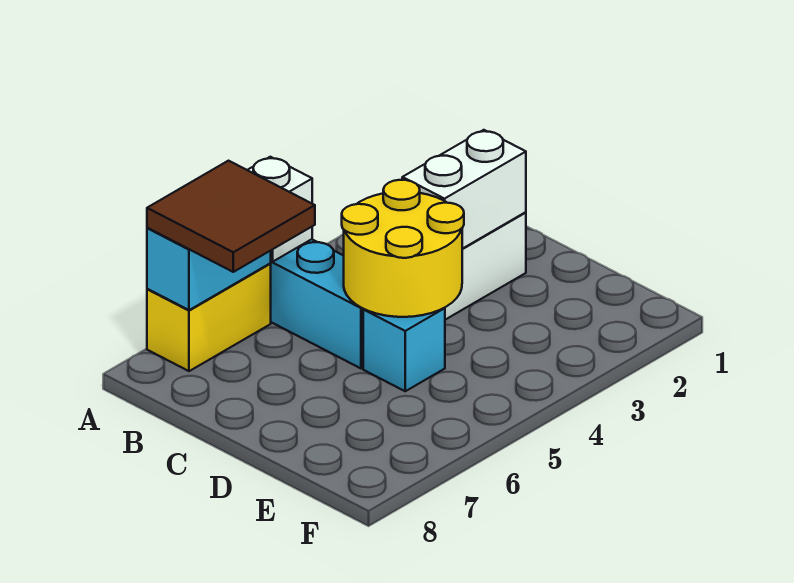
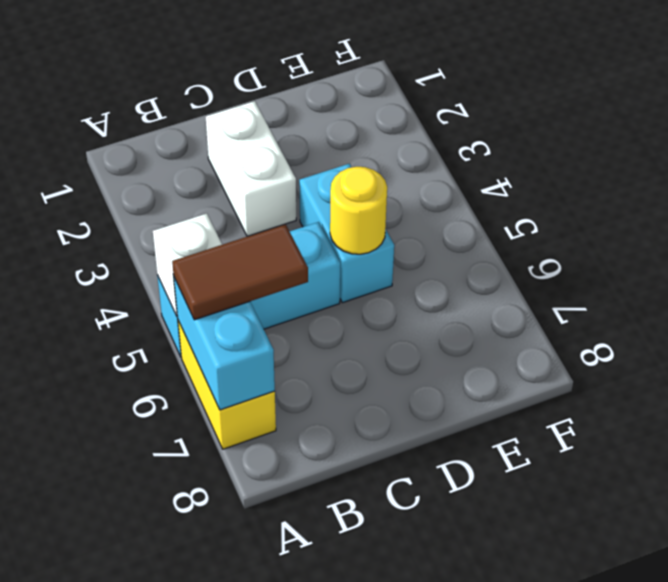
brown tile A6:B7 level 3 -> brown tile A6:B6 level 3
white brick C2:C3 level 2 -> none
yellow round brick C4:D5 level 2 -> yellow round brick D5 level 2
cyan brick D5 level 1 -> cyan brick D4:D5 level 1

